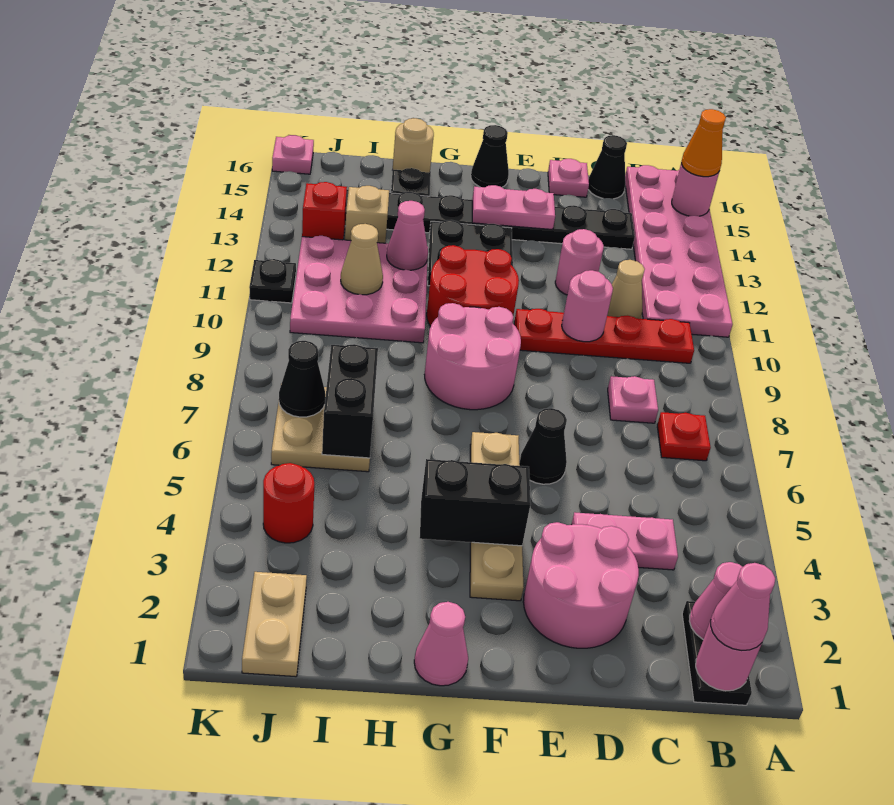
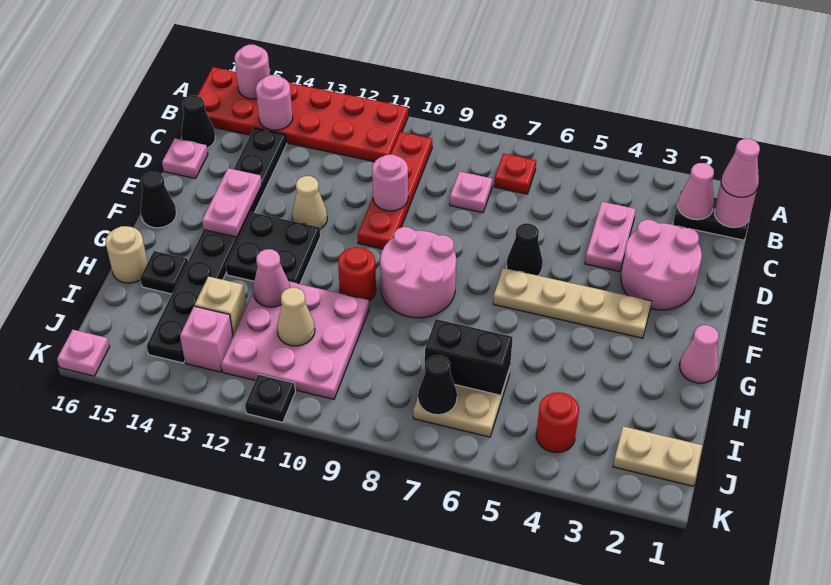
pink plate A11:B16 level 1 -> red plate A11:B16 level 1
orange cone A15 level 3 -> none
tan cone C11 level 1 -> tan cone E12 level 1
pink round brick D12 level 1 -> pink round brick B14 level 2
black brick F4:G4 level 2 -> none
red round brick F10:G11 level 1 -> red round brick G10 level 1
red brick J13 level 1 -> pink brick J13 level 1

